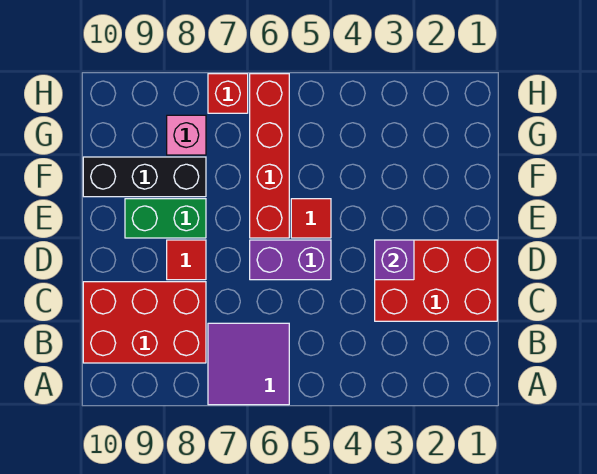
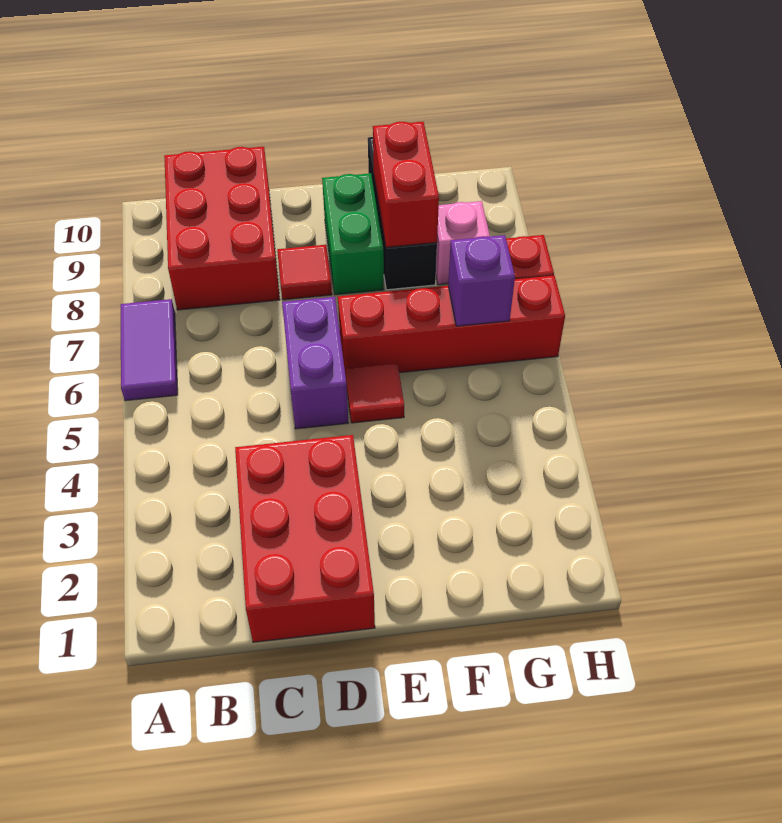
purple tile A6:B7 level 1 -> purple tile A6:A7 level 1
purple brick D3 level 2 -> purple brick G6 level 2
none -> red brick F8:F9 level 2

